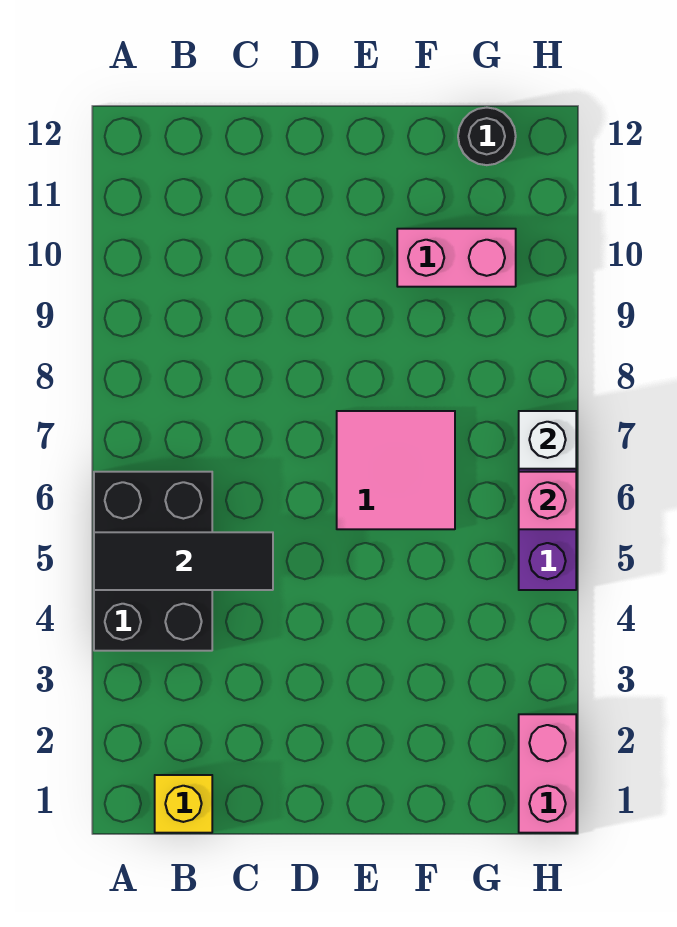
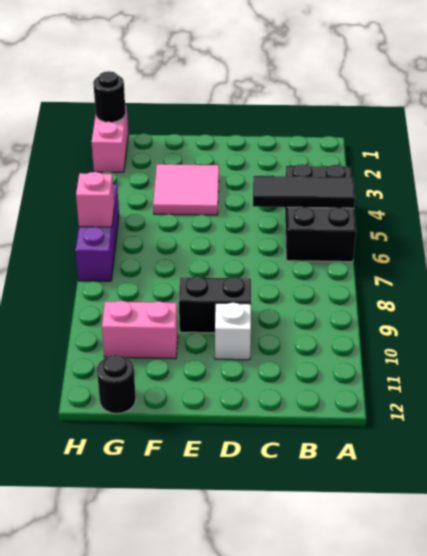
yellow brick B1 level 1 -> none
none -> black brick D9:E9 level 1
pink tile E6:F7 level 1 -> pink tile E3:F4 level 1
none -> black round brick H1 level 2
white brick H7 level 2 -> white brick D10 level 1

